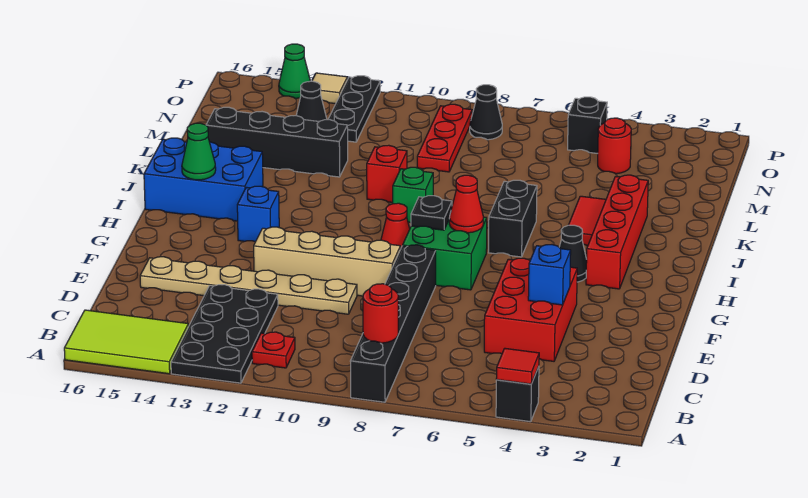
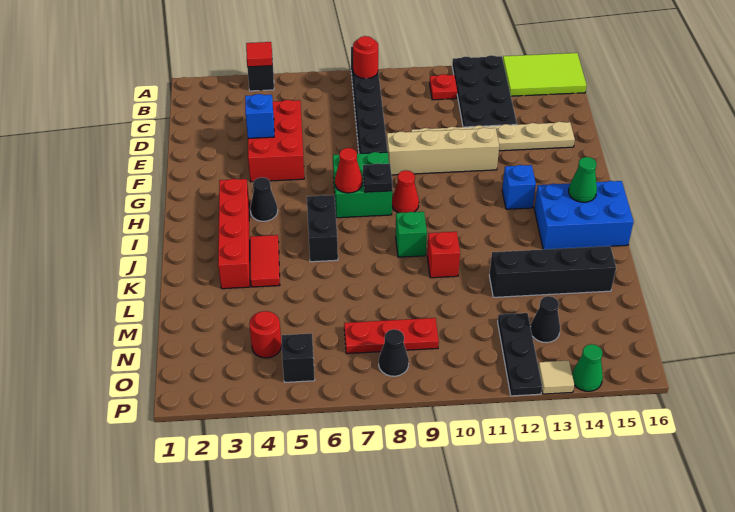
red plate M9:O9 level 1 -> red plate N7:N9 level 1

